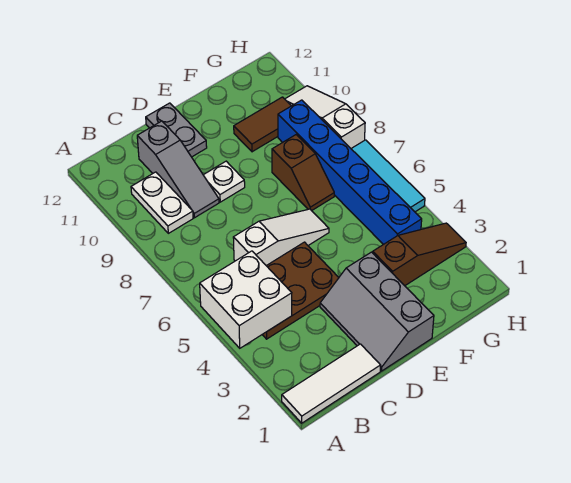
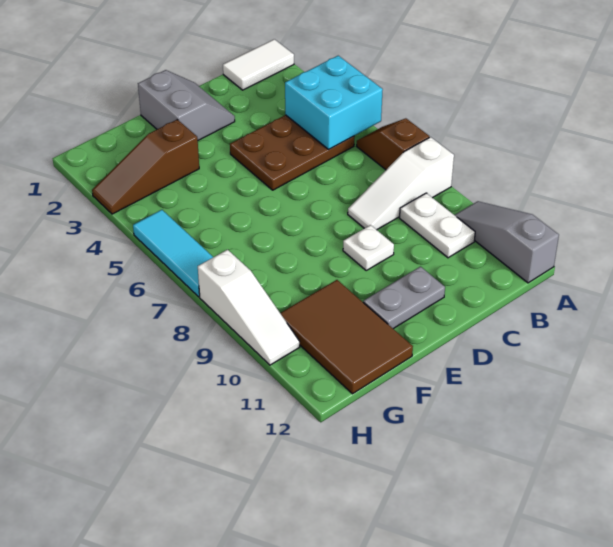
white tile A1:C1 level 1 -> white tile A1:B1 level 1
white brick A4:B5 level 2 -> cyan brick A4:B5 level 2
white slope C6:E6 level 1 top C -> white slope A8:C8 level 1 top A
grey slope C9:C11 level 1 top 11 -> grey slope A10:A12 level 1 top 12
grey slope D1:E3 level 1 top E -> grey slope D1:E2 level 1 top E
grey plate D11:D12 level 1 -> grey plate D11:E11 level 1
brown slope F7:F8 level 1 top 8 -> brown slope A6:A7 level 1 top 7
brown tile F10:G10 level 1 -> brown tile F10:G12 level 1
blue brick G4:G9 level 1 -> none

